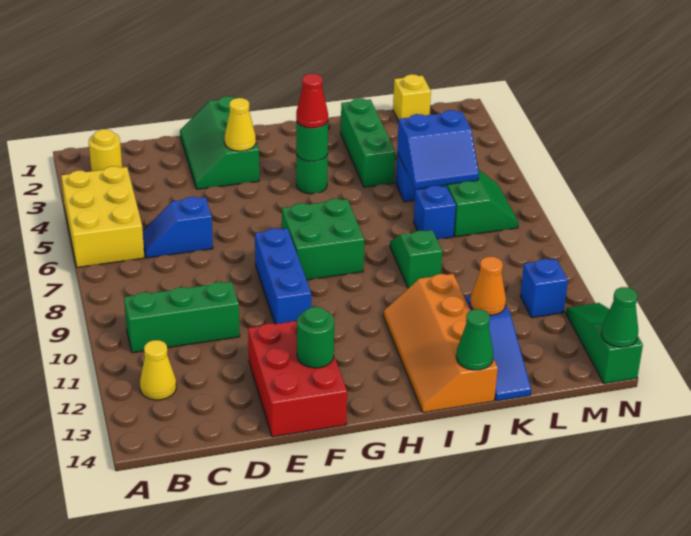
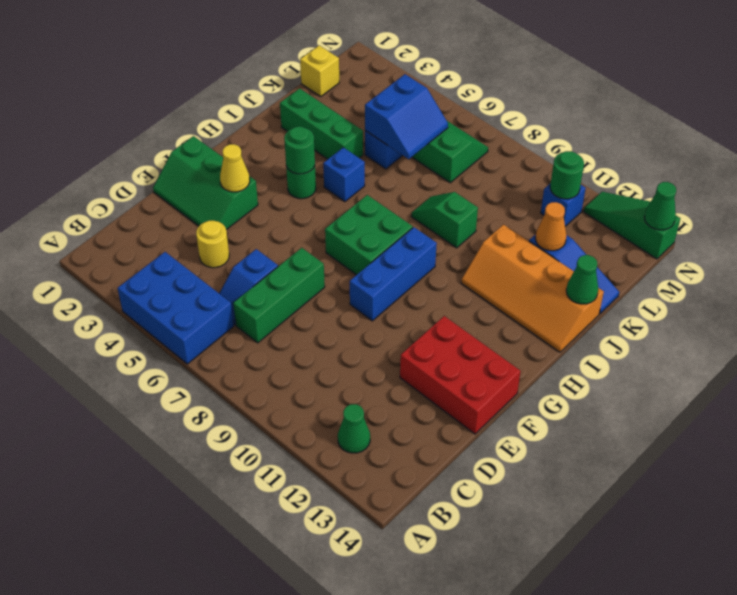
yellow brick A4:B6 level 1 -> blue brick A4:B6 level 1
yellow round brick B2 level 1 -> yellow round brick D4 level 1
green brick B10:D10 level 1 -> green brick C7:E7 level 1
yellow cone B12 level 1 -> green cone B12 level 1
blue brick F8:F10 level 1 -> blue brick F9:H9 level 1
green round brick F13 level 2 -> green round brick M11 level 2
red cone H4 level 3 -> none
blue brick K7 level 1 -> blue brick I5 level 1

